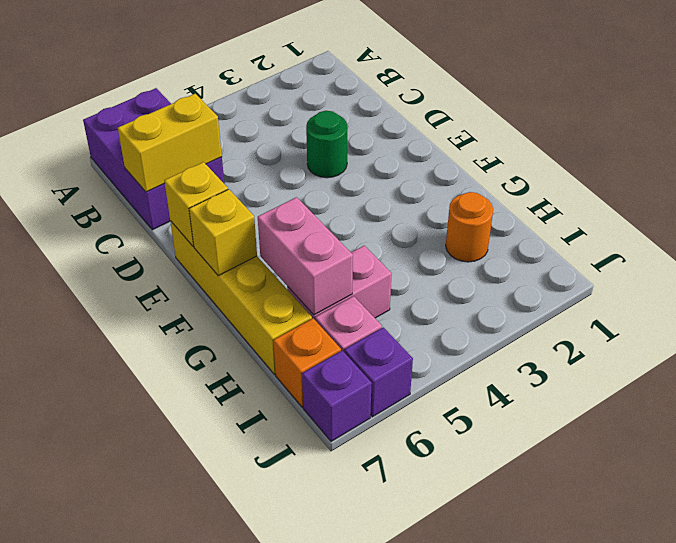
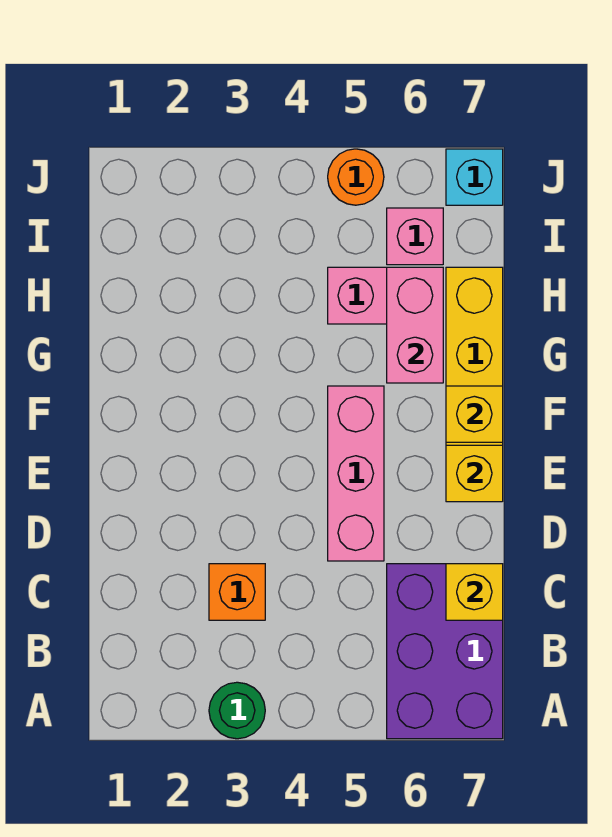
yellow brick C6:C7 level 2 -> yellow brick C7 level 2
green round brick D3 level 1 -> green round brick A3 level 1
none -> pink brick D5:F5 level 1
orange round brick H2 level 1 -> orange round brick J5 level 1
orange brick I7 level 1 -> orange brick C3 level 1
purple brick J6 level 1 -> none
purple brick J7 level 1 -> cyan brick J7 level 1

